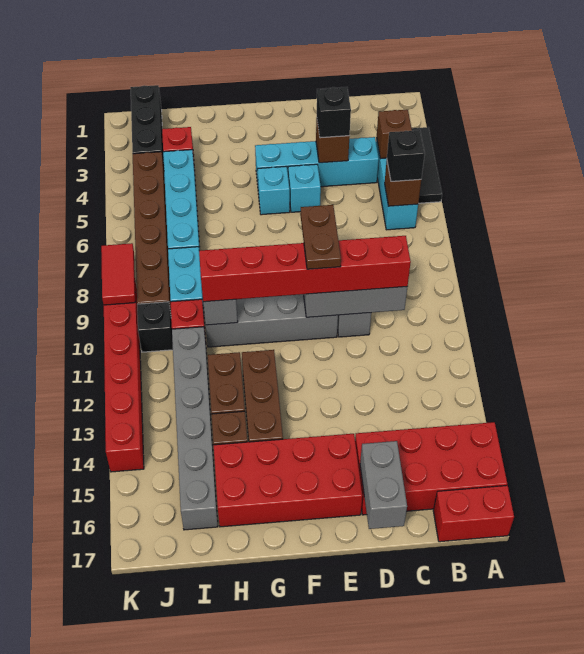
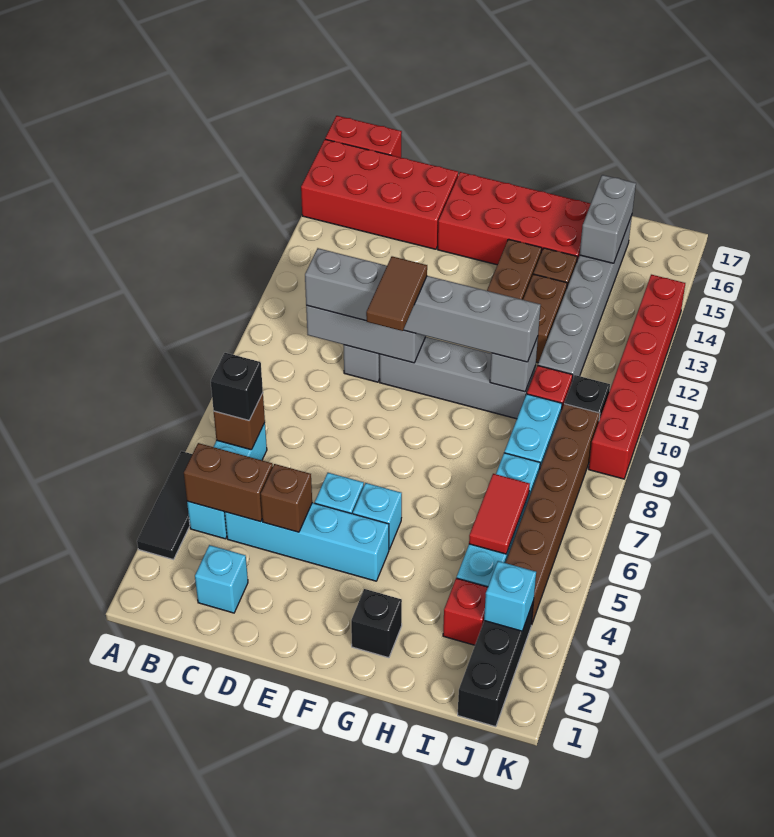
brown brick B4 level 2 -> brown brick B4:C4 level 2
none -> cyan brick C2 level 1
red brick C10:H10 level 3 -> grey brick C10:H10 level 3
black brick D4 level 3 -> black brick G2 level 1
grey brick D16:D17 level 2 -> grey brick I15:I16 level 2
brown plate E9:E10 level 4 -> brown tile E9:E10 level 4
none -> cyan brick J3 level 2
red tile K8:K9 level 2 -> red tile I5:I6 level 2

